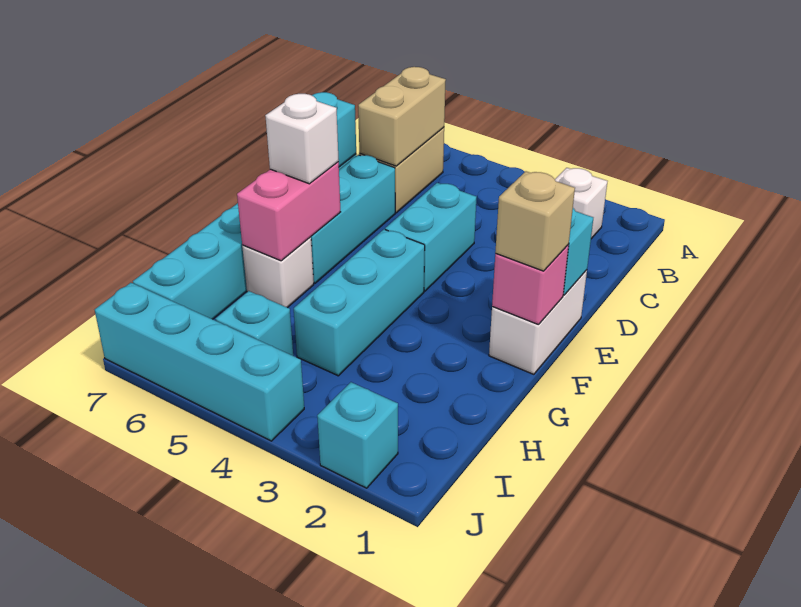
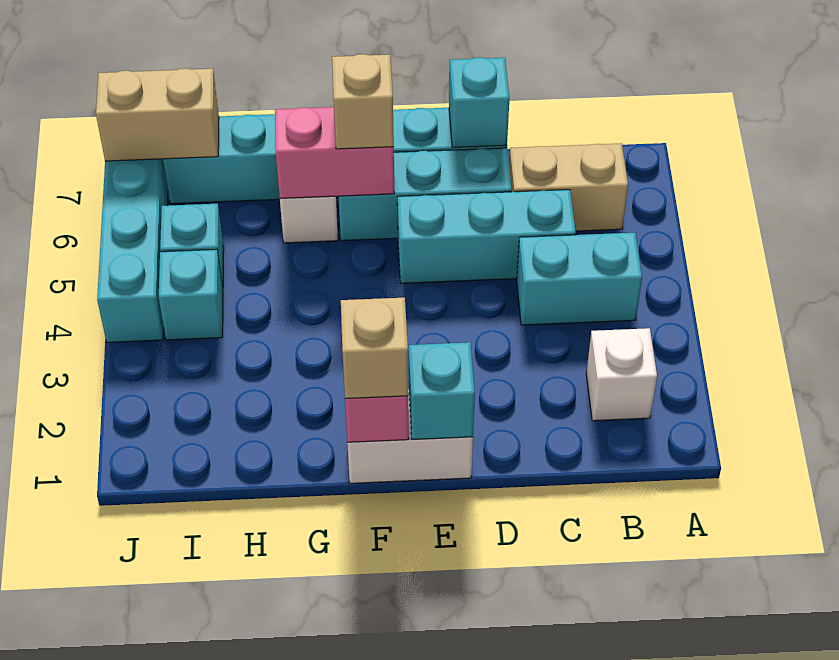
tan brick B6:C6 level 2 -> tan brick I7:J7 level 2
cyan brick D4:E4 level 1 -> cyan brick B4:C4 level 1
cyan brick F4:H4 level 1 -> cyan brick C5:E5 level 1
white brick F6 level 3 -> tan brick F6 level 3
cyan brick J2 level 1 -> cyan brick I4 level 1

